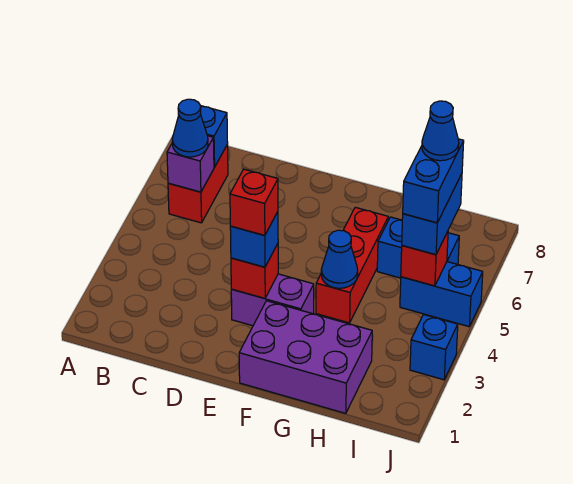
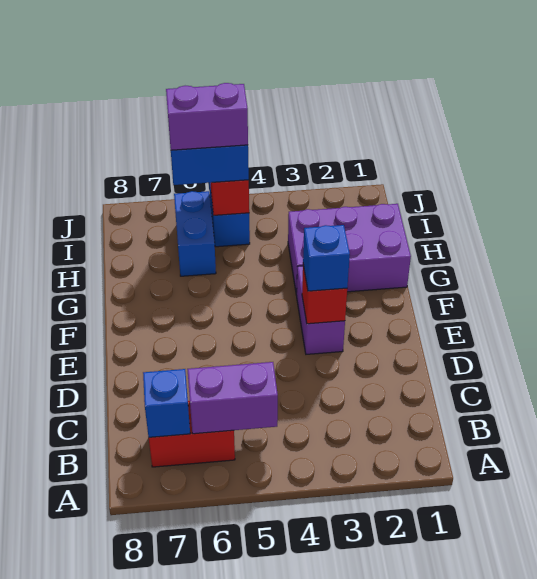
purple brick B6 level 2 -> purple brick B5:B6 level 2
blue cone B6 level 3 -> none
red brick E3 level 4 -> none
purple brick F1:H2 level 1 -> purple brick G1:H3 level 1
red brick G4:G6 level 1 -> none
blue cone G4 level 2 -> none
blue brick I5:I6 level 4 -> purple brick I5:I6 level 4
blue cone I6 level 5 -> none
blue brick J3 level 1 -> none

